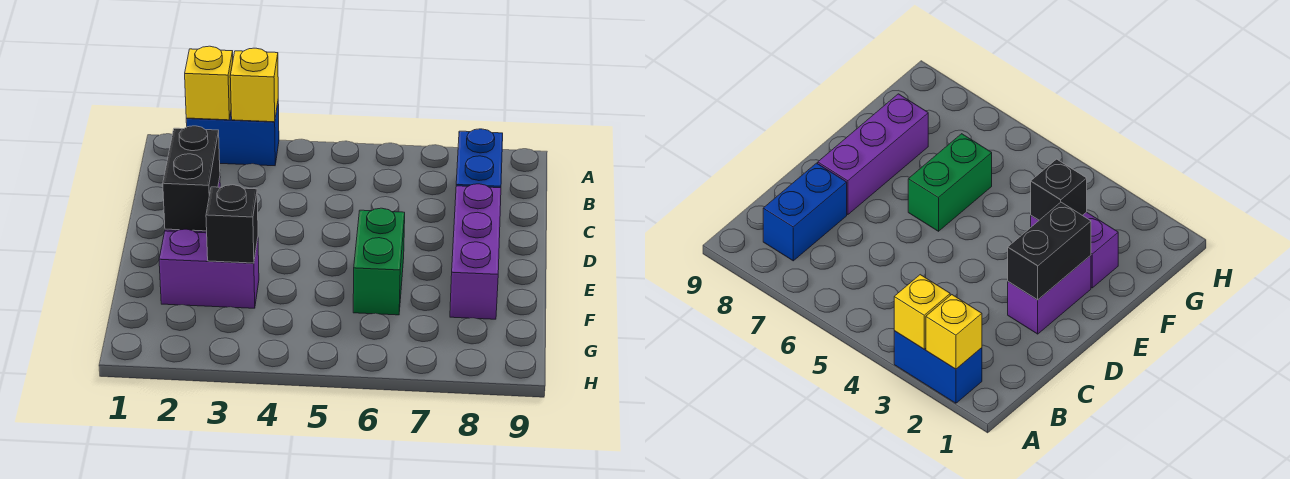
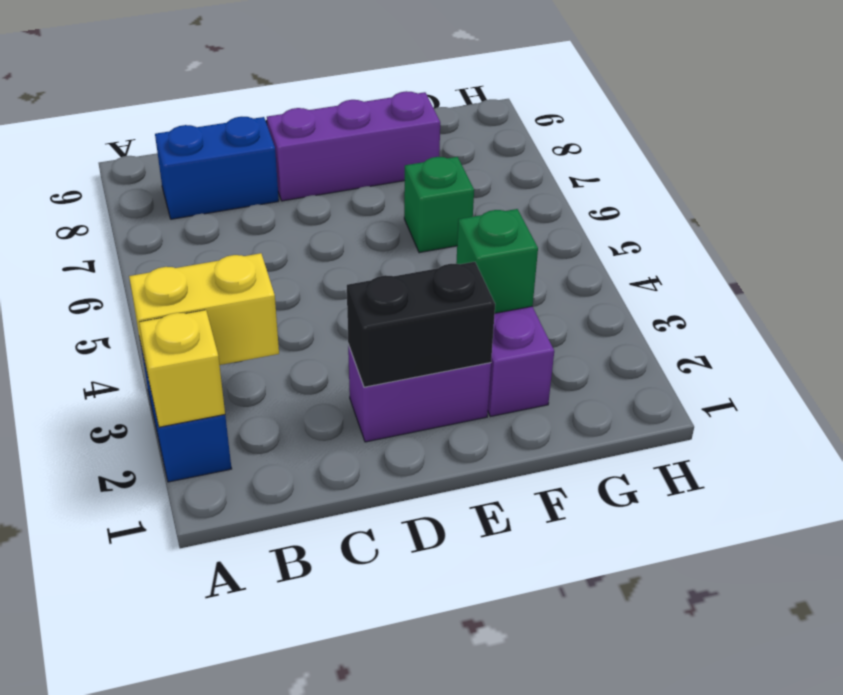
yellow brick A3 level 2 -> yellow brick A3:B3 level 2
green brick E6:F6 level 1 -> green brick F6 level 1
black brick F3 level 2 -> green brick F3 level 2

